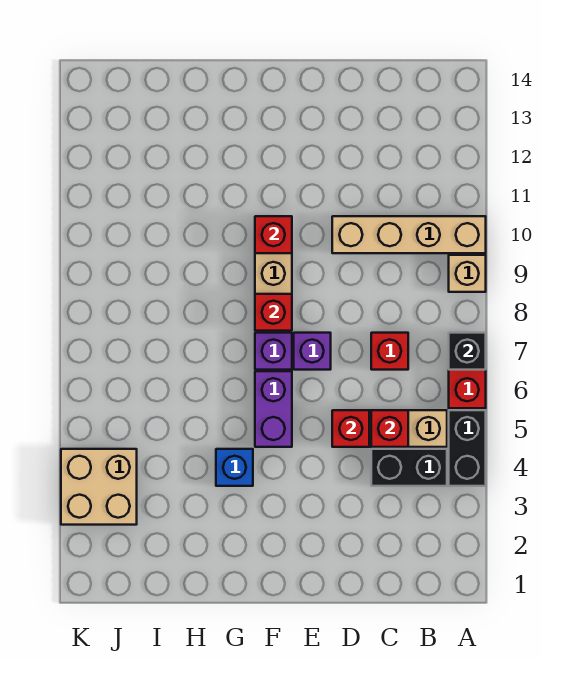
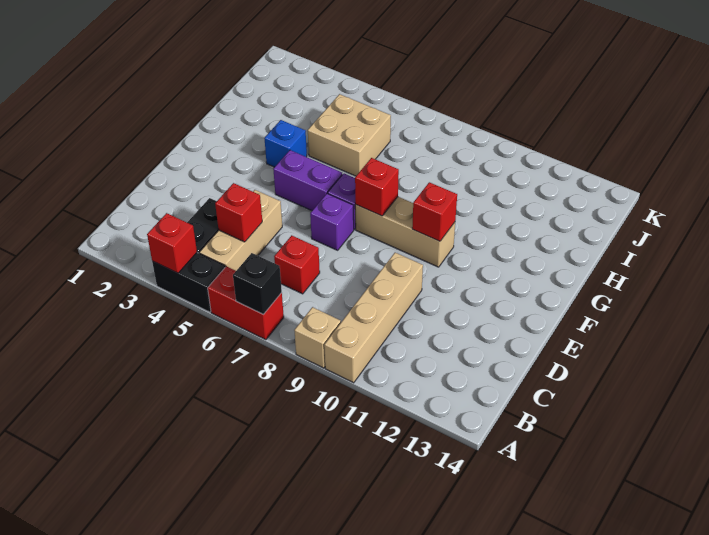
red brick D5 level 2 -> red brick A4 level 2
tan brick J3:K4 level 1 -> tan brick H5:I6 level 1

